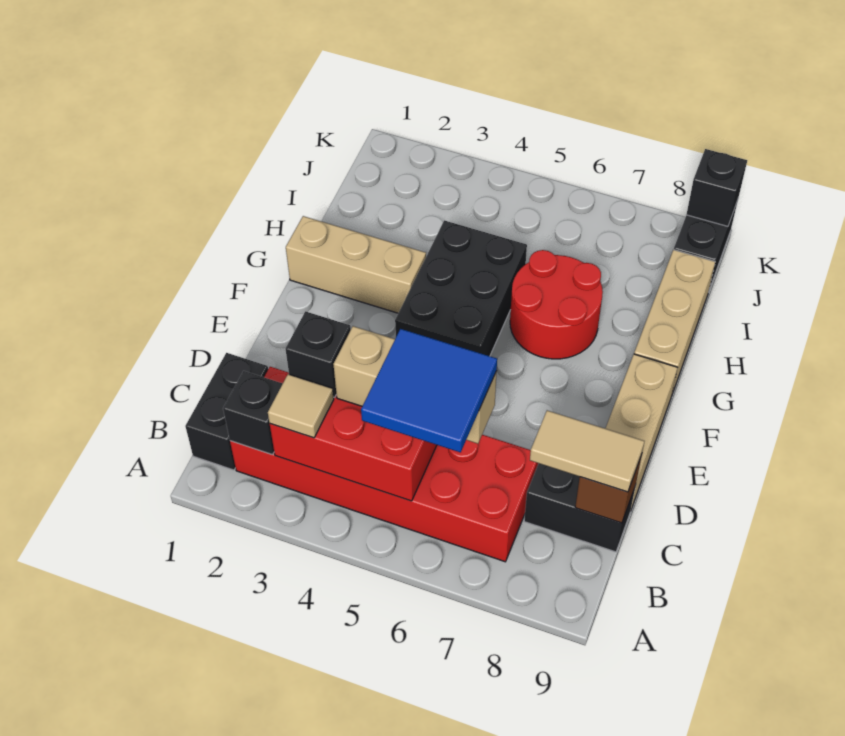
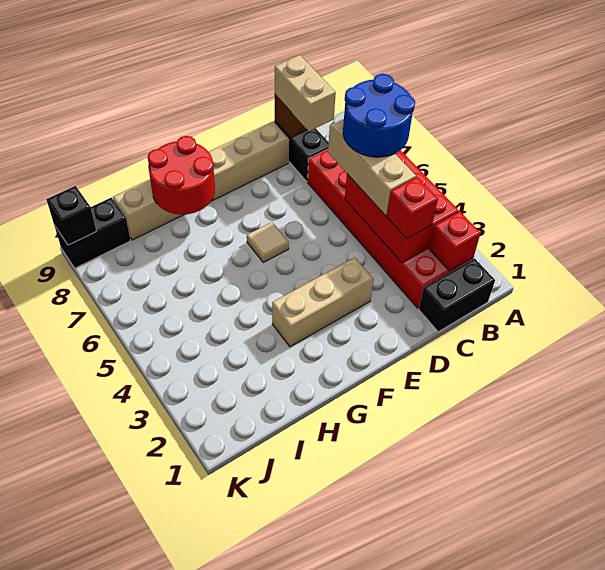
black brick B2 level 2 -> red brick B2 level 2
tan tile B3 level 3 -> tan tile F6 level 1
blue tile B5:C6 level 4 -> blue round brick B5:C6 level 4
black brick C3 level 3 -> red brick C3 level 3
tan tile C8:C9 level 3 -> tan brick C8:C9 level 3
black brick F4:H5 level 1 -> none
tan brick G1:G3 level 1 -> tan brick E3:G3 level 1
red round brick G6:H7 level 1 -> red round brick G8:H9 level 2

